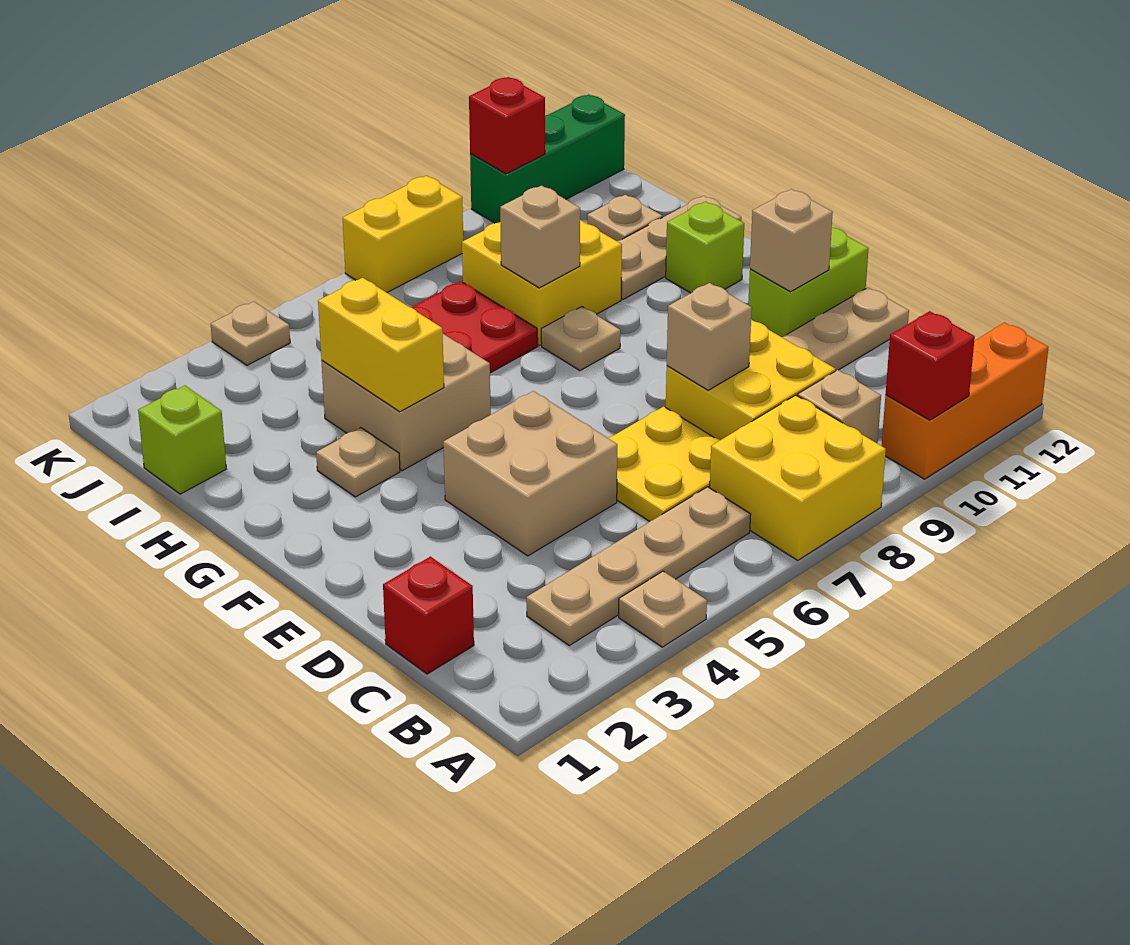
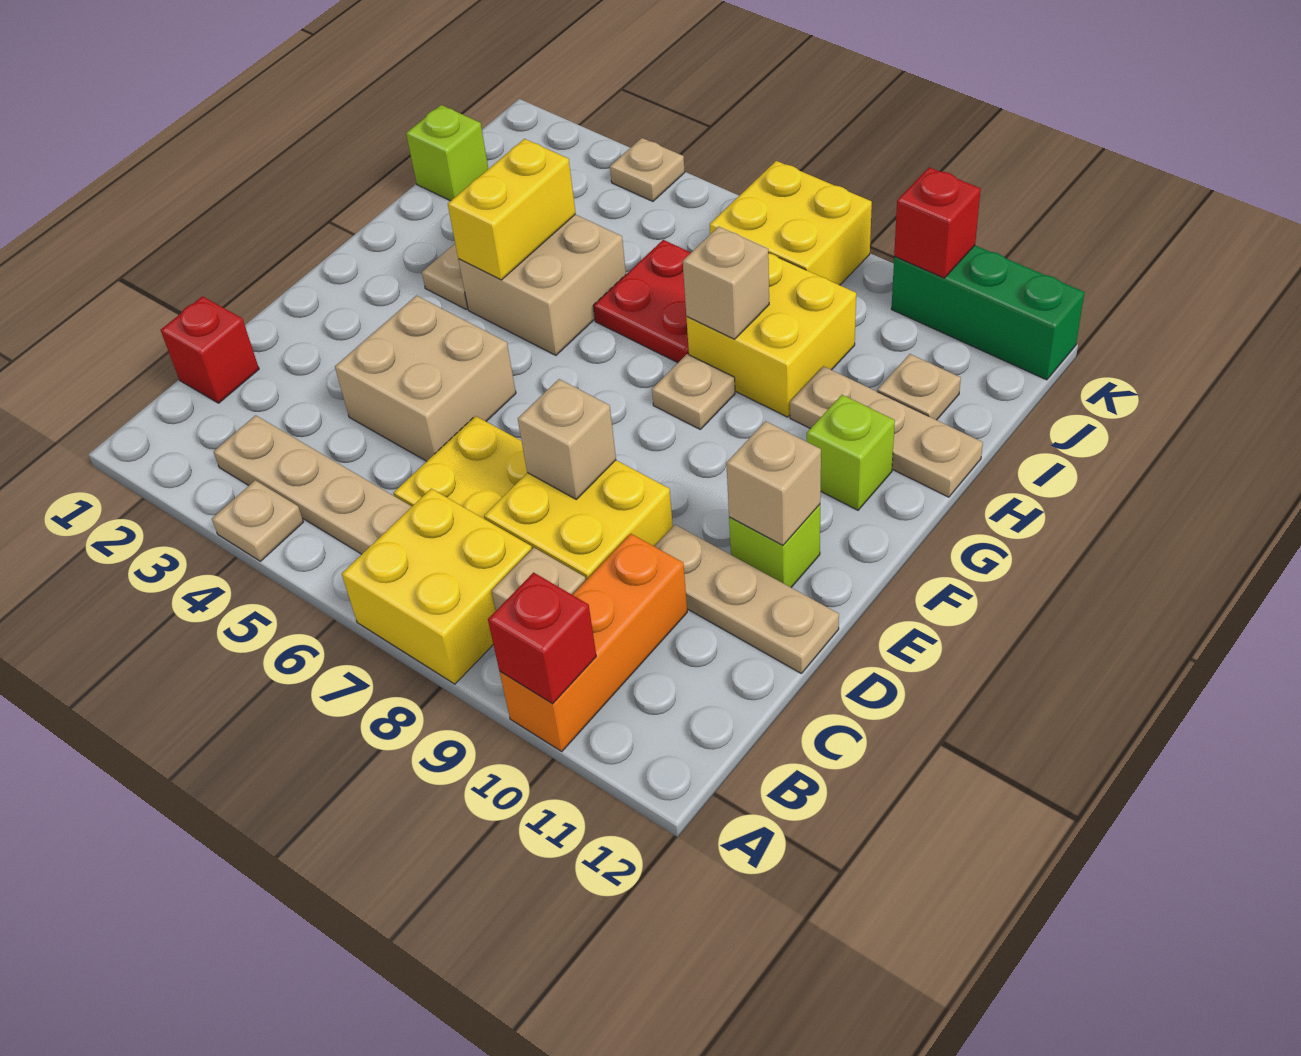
orange brick A10:A12 level 1 -> orange brick A10:C10 level 1
lime brick E11:E12 level 1 -> lime brick E11 level 1
yellow brick K7:K8 level 1 -> yellow brick J7:K8 level 1

